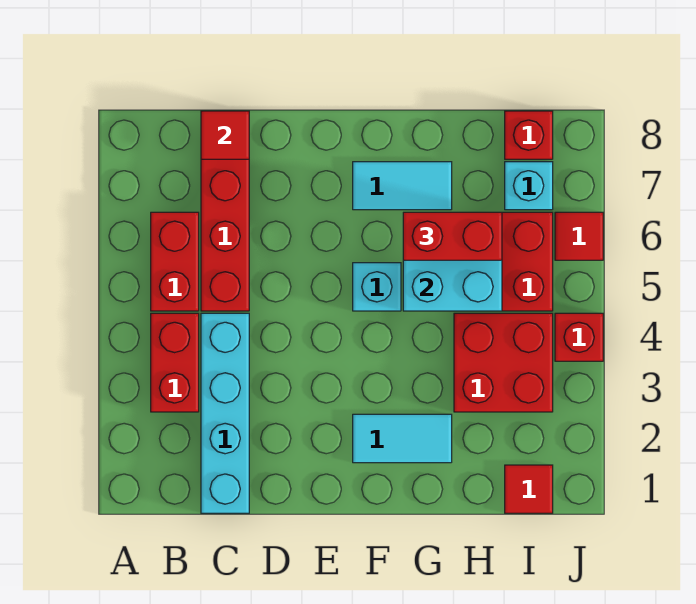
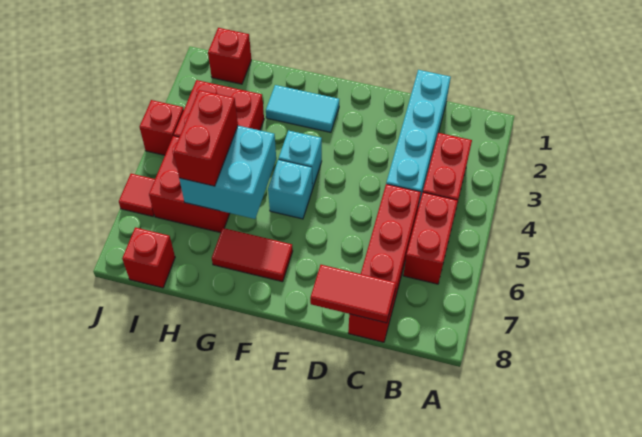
red tile C8 level 2 -> red tile C8:D8 level 2
cyan tile F7:G7 level 1 -> red tile F7:G7 level 1
red brick G6:H6 level 3 -> red brick H5:H6 level 3
red tile I1 level 1 -> red brick I1 level 1
cyan brick I7 level 1 -> cyan brick F4 level 1

